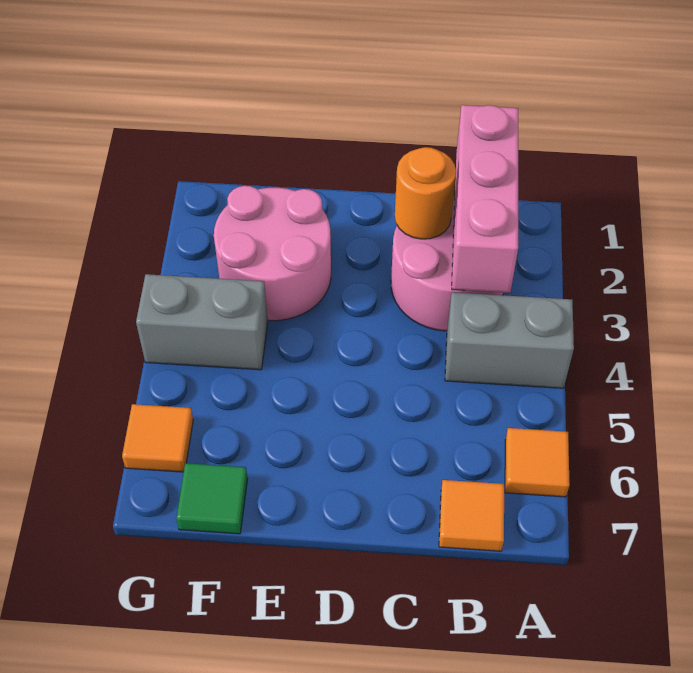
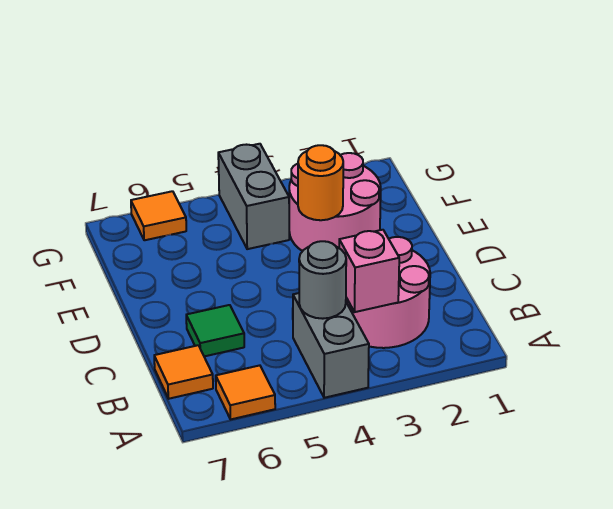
pink brick B1:B3 level 2 -> pink brick B3 level 2
none -> grey round brick B4 level 2
orange round brick C2 level 2 -> orange round brick E3 level 2
green tile F7 level 1 -> green tile C6 level 1

